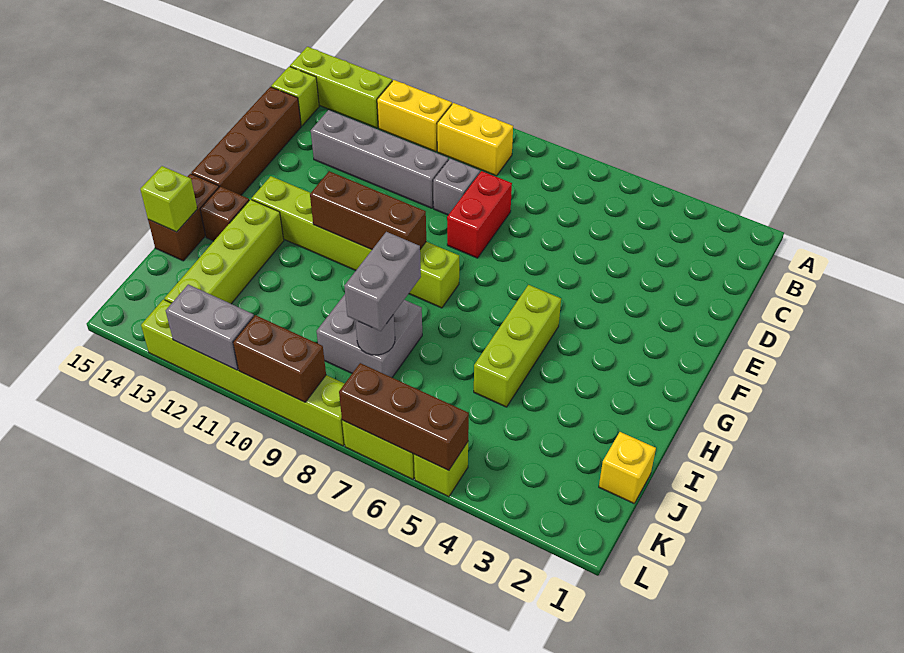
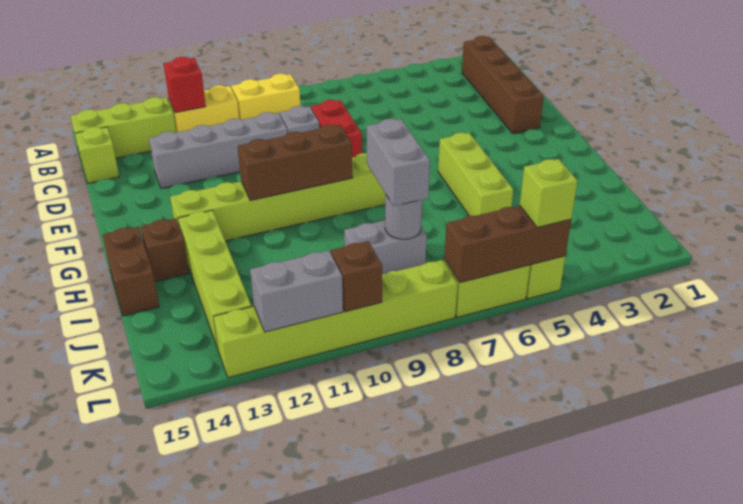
none -> red brick B12 level 2
brown brick D15:G15 level 1 -> brown brick B2:E2 level 1
grey brick I8:J9 level 1 -> grey brick J8:J9 level 1
lime brick I15 level 2 -> lime brick L5 level 3
yellow brick J1 level 1 -> none
brown brick L9:L10 level 2 -> brown brick L10 level 2

